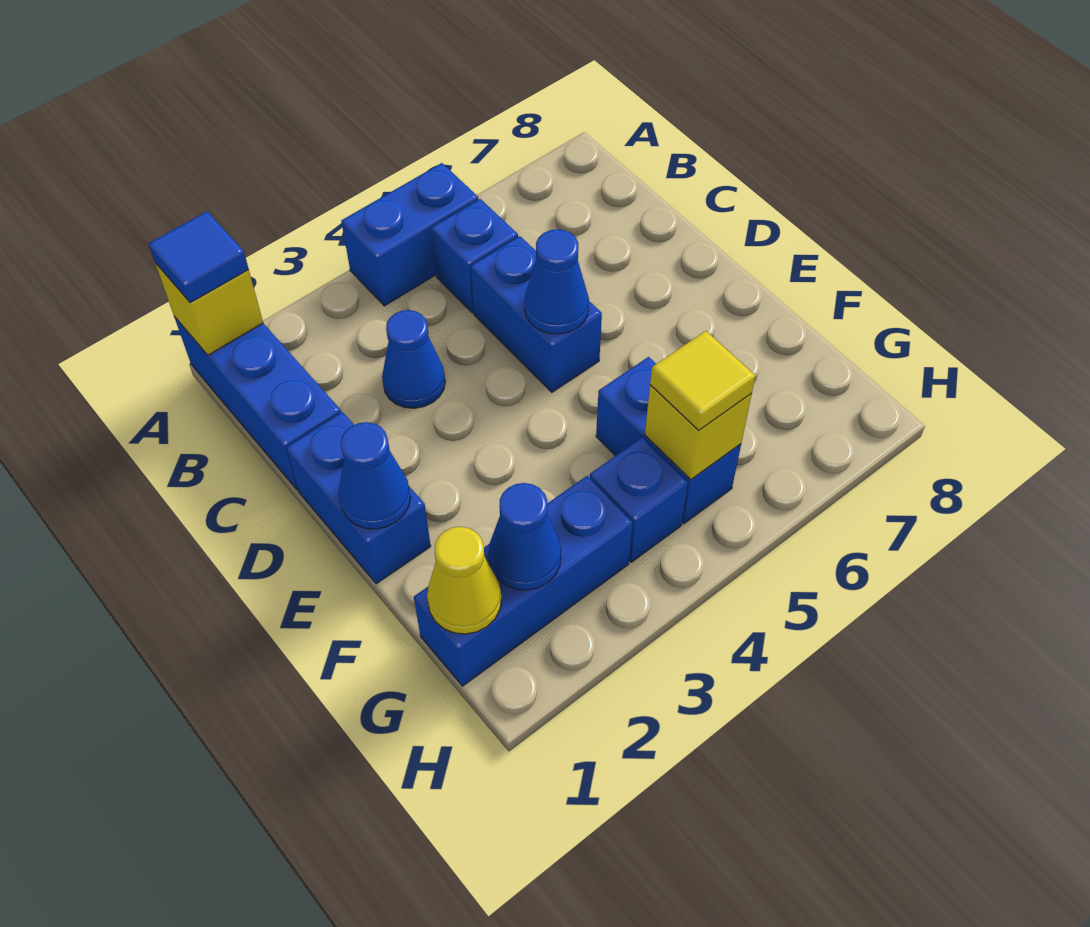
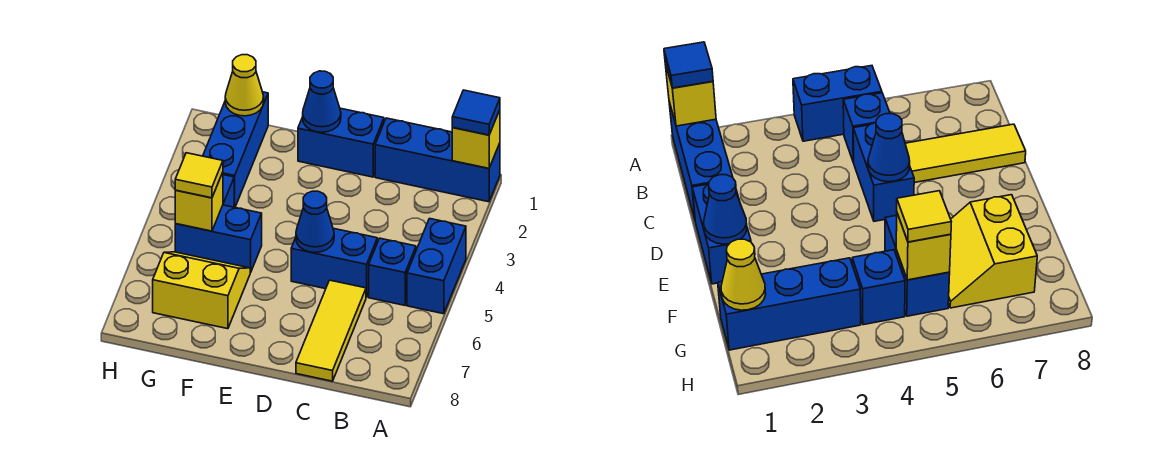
blue cone C3 level 1 -> none
none -> yellow tile C6:C8 level 1
none -> yellow slope F6:G7 level 1 top 7
blue cone G2 level 2 -> none

